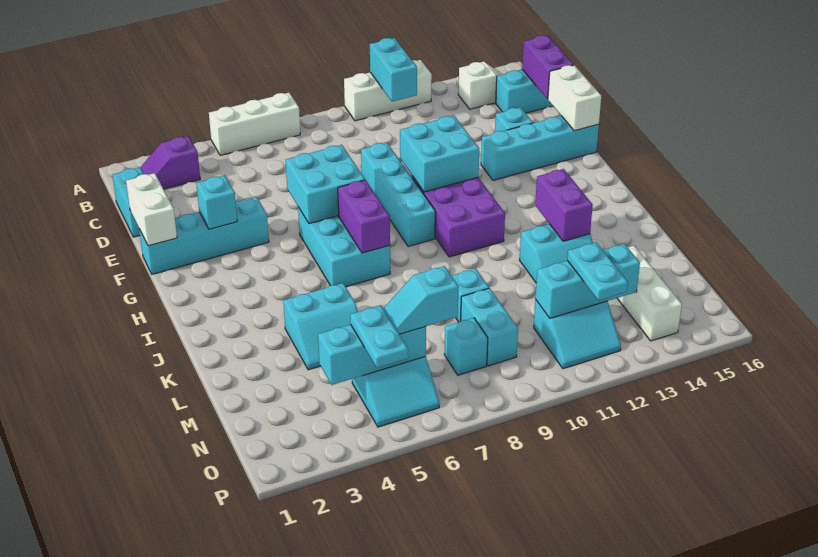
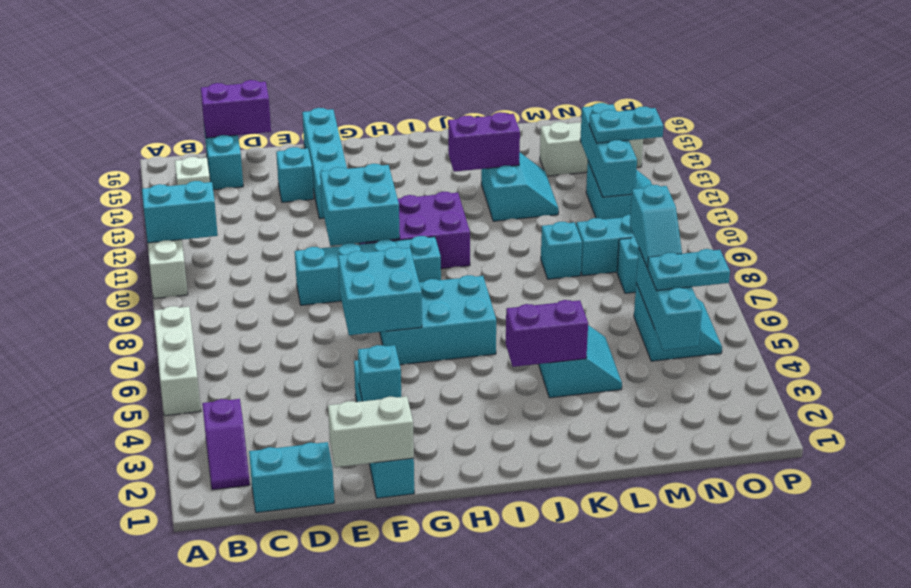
white brick E16:F16 level 2 -> none
purple brick H7:I7 level 2 -> purple brick J4:K4 level 2

